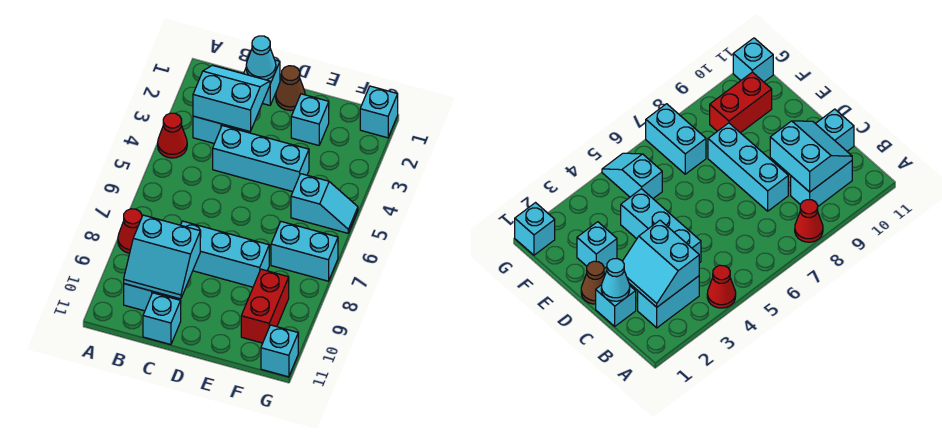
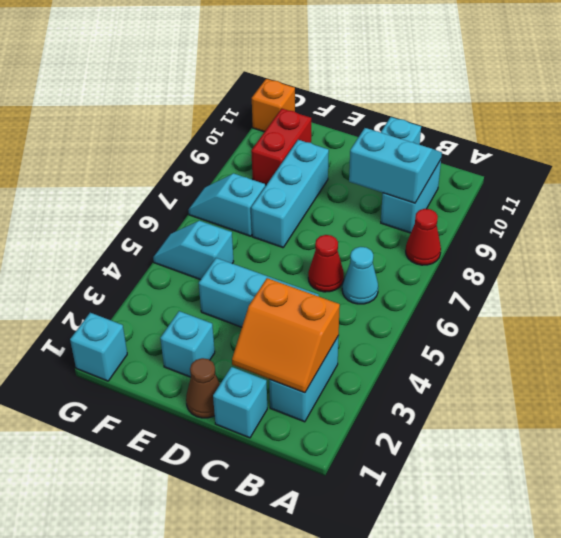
red cone A4 level 1 -> red cone C6 level 1
cyan slope B2:C3 level 2 top 3 -> orange slope B2:C3 level 2 top 3
cyan cone C1 level 2 -> cyan cone B6 level 1
cyan brick C8:E8 level 1 -> cyan brick E7:E9 level 1
cyan brick F7:G7 level 1 -> cyan slope F7:G7 level 1 top F
cyan brick G11 level 1 -> orange brick G11 level 1

